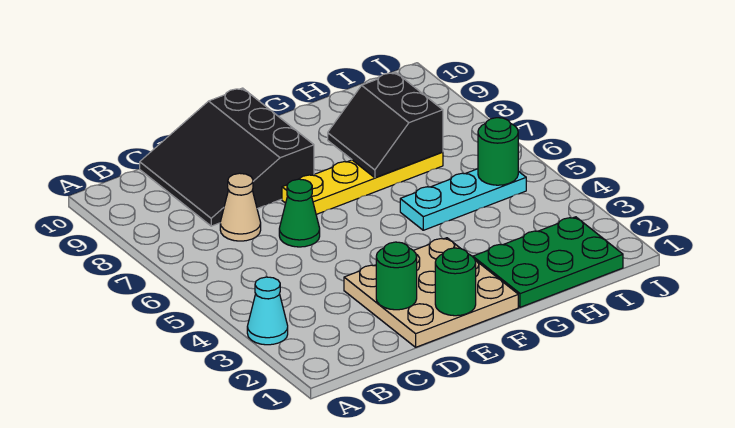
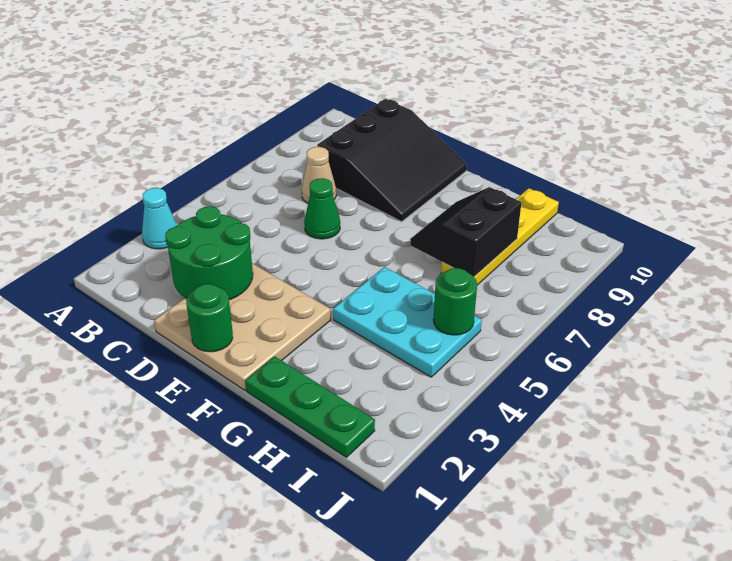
black slope C8:E10 level 1 top E -> black slope C8:E10 level 1 top C
green round brick D2 level 2 -> green round brick C2:D3 level 2
yellow plate E7:H7 level 1 -> yellow plate H7:H10 level 1
green plate G1:I2 level 1 -> green plate G1:I1 level 1
cyan plate G5:I5 level 1 -> cyan plate G4:I5 level 1

